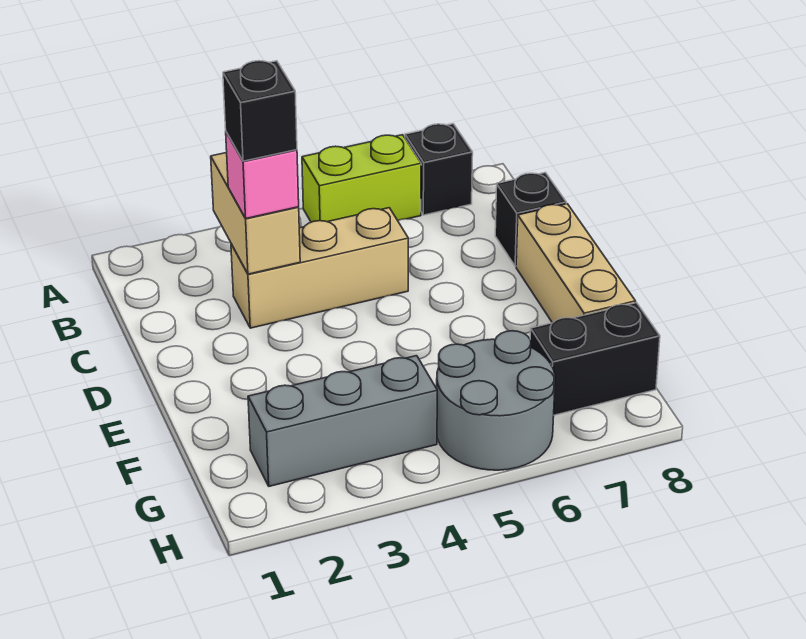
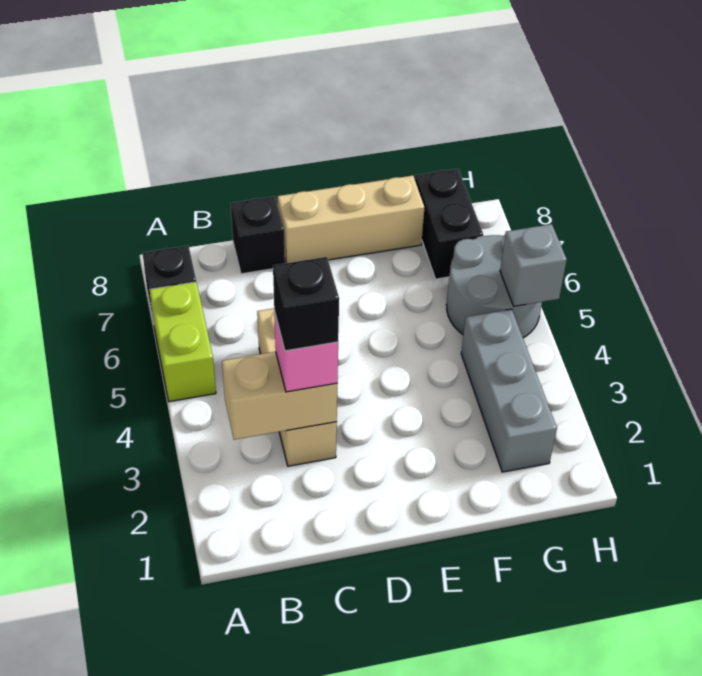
none -> grey brick H5 level 2

